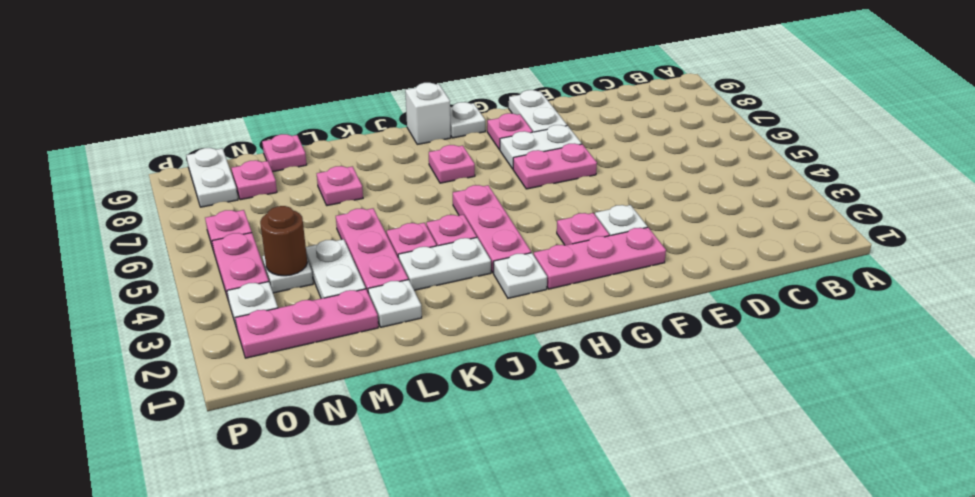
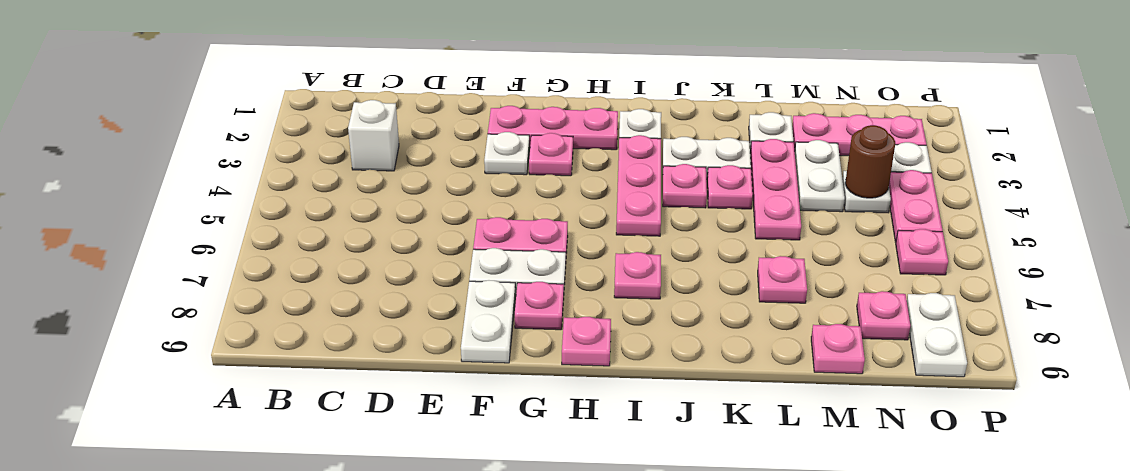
white plate H9 level 1 -> pink plate H9 level 1
white brick I9 level 1 -> white brick C3 level 1

